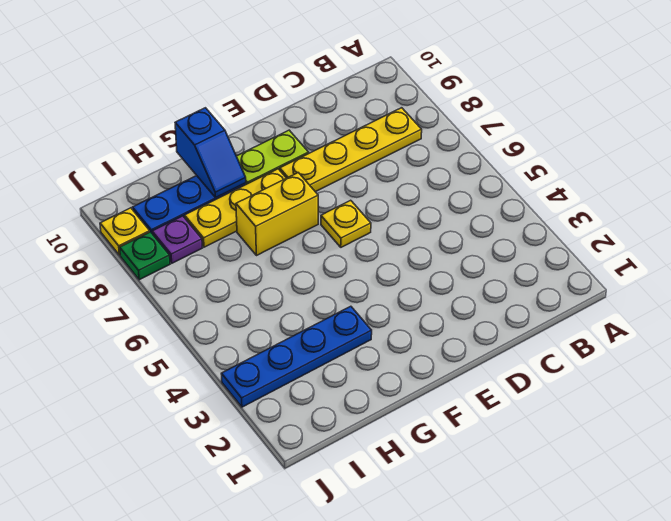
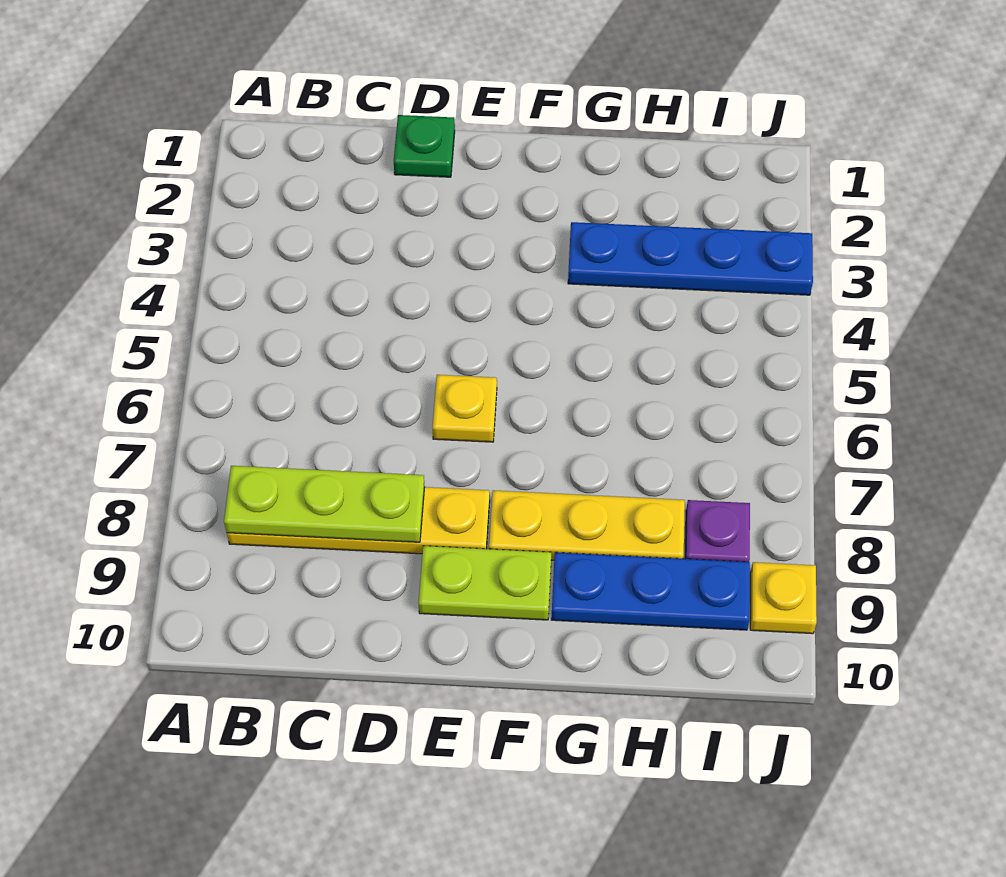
none -> lime plate B8:D8 level 2
yellow brick F7:G7 level 1 -> none
blue slope G9:G10 level 2 top 10 -> none
green plate J8 level 1 -> green plate D1 level 1

